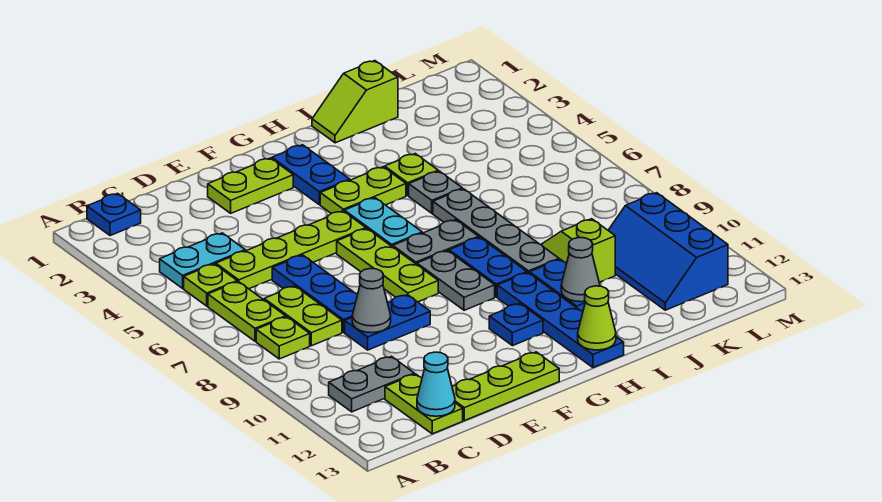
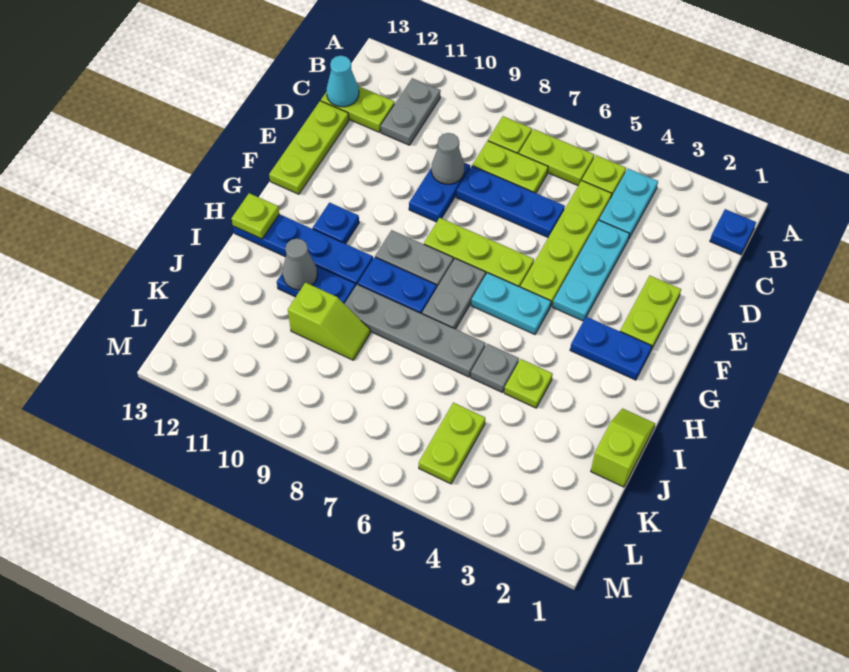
none -> cyan plate D4:F4 level 1
lime plate G4:H4 level 1 -> lime plate K5:L5 level 1
lime cone H13 level 2 -> lime plate H13 level 2
blue slope K10:L12 level 1 top L -> none

